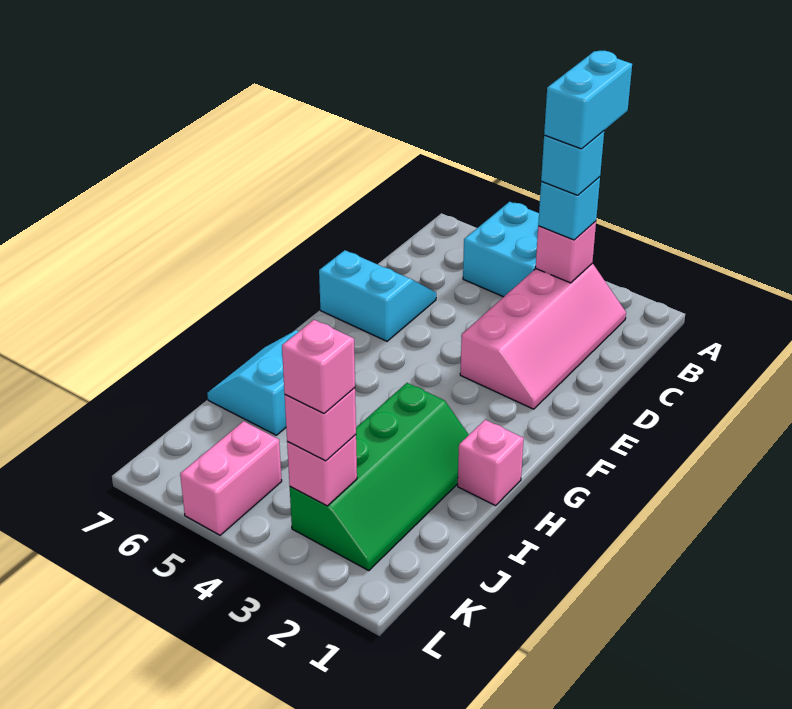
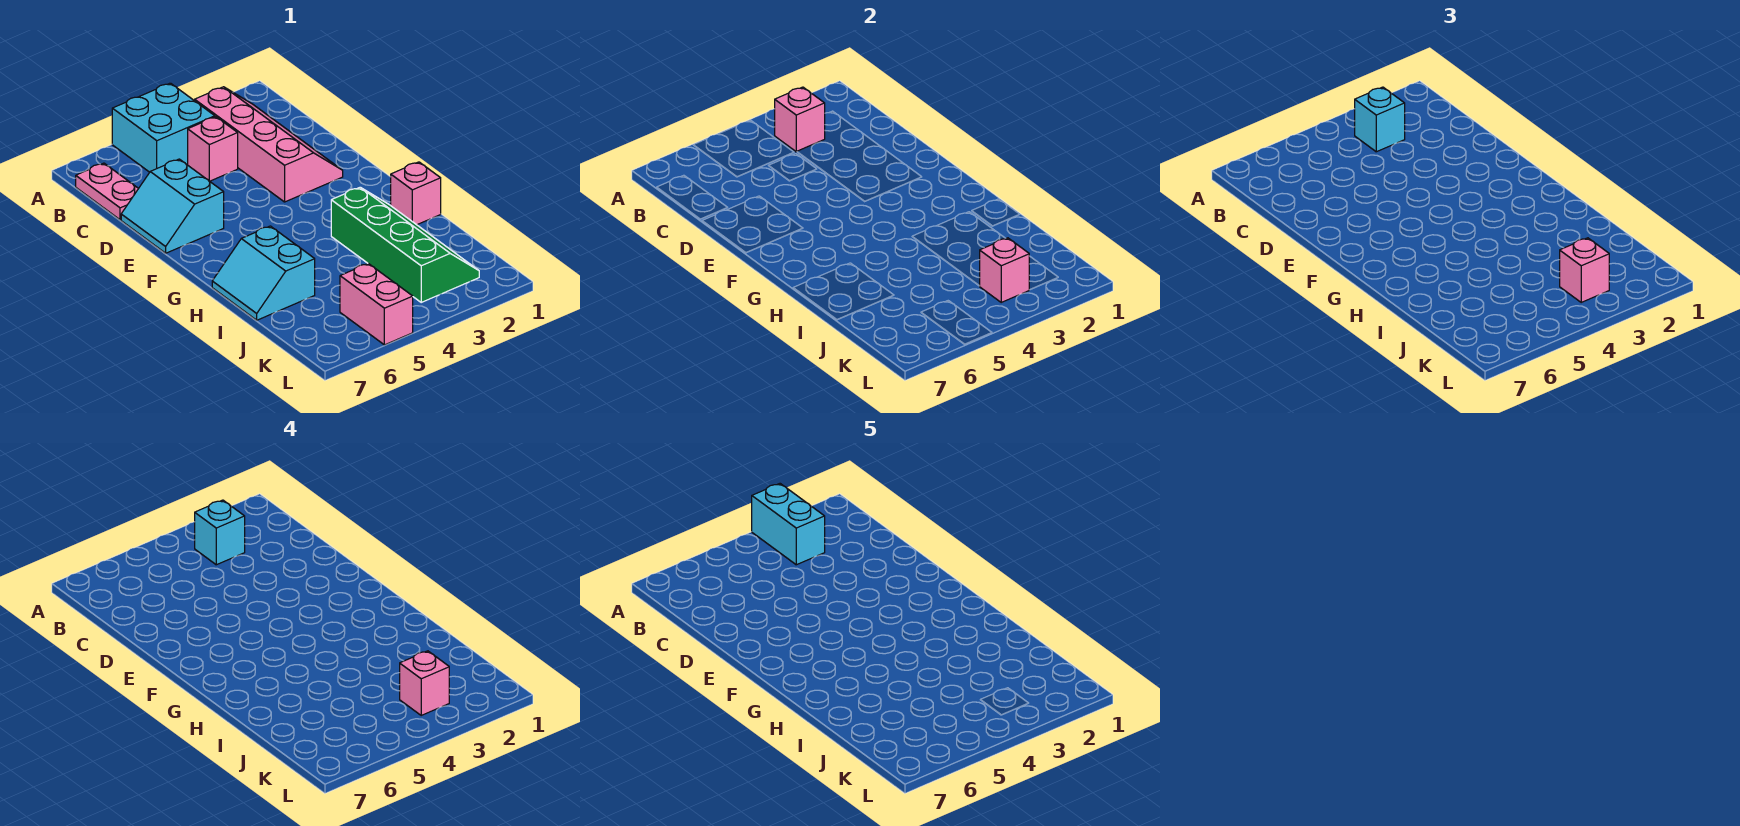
none -> pink plate B7:C7 level 1
none -> pink brick C4 level 1
cyan slope D6:E7 level 1 top E -> cyan slope D6:E7 level 1 top 6

